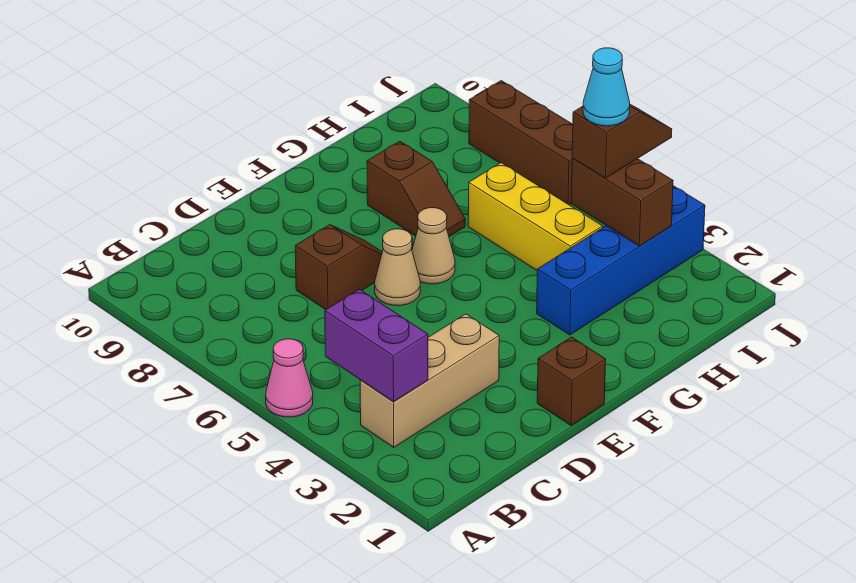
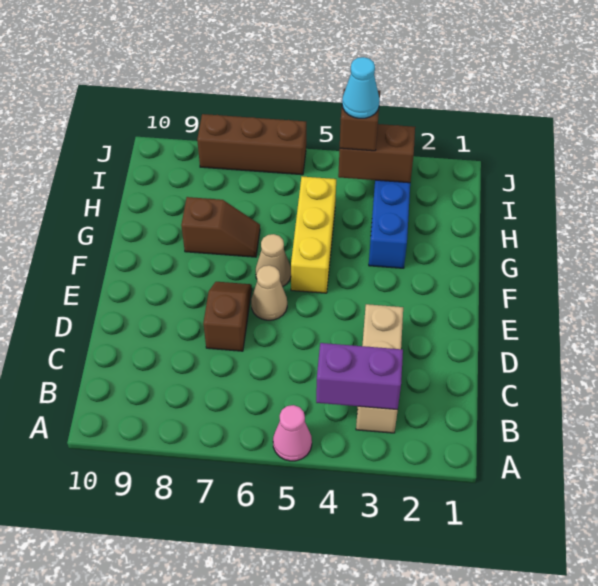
brown brick E1 level 1 -> none
yellow brick H4:H6 level 1 -> yellow brick F5:H5 level 1

